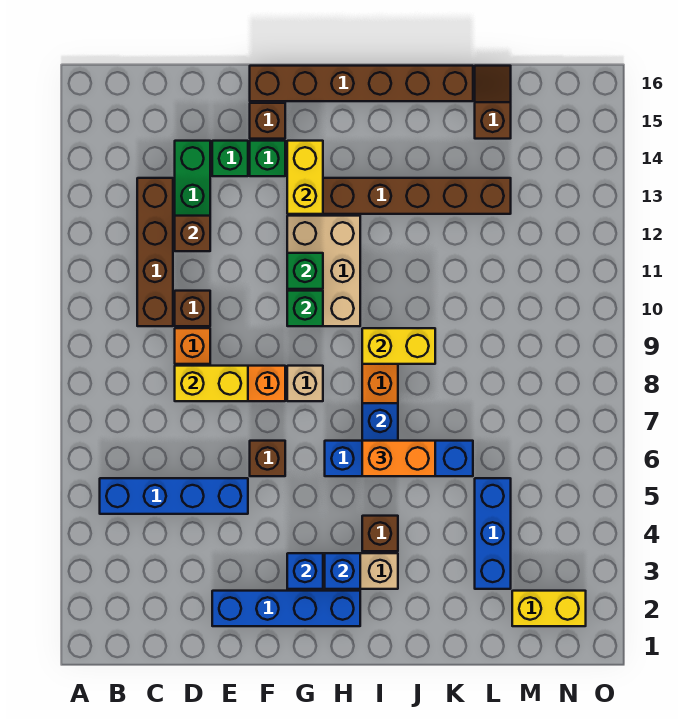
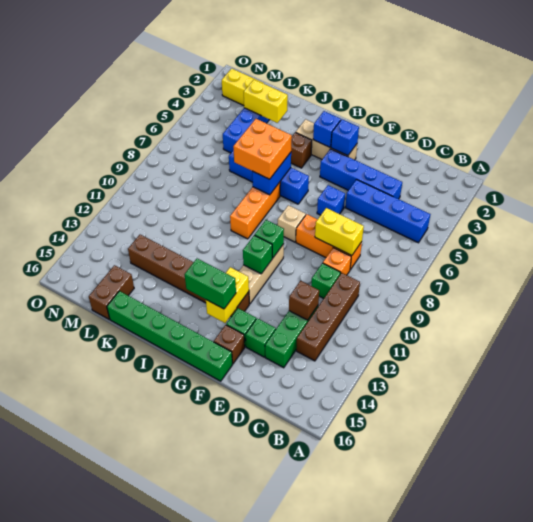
brown brick D10 level 1 -> green brick D10 level 1
blue brick E2:H2 level 1 -> blue brick D4:G4 level 1
brown brick F6 level 1 -> blue brick F6 level 1
brown brick F16:K16 level 1 -> green brick F16:K16 level 1
tan brick G10:H12 level 1 -> tan brick G10:G12 level 1
none -> green brick G14:H14 level 3
orange brick I6:J6 level 3 -> orange brick I6:J7 level 3
yellow brick I9:J9 level 2 -> yellow brick K3:L3 level 2
brown slope L15:L16 level 1 top 15 -> brown brick L15:L16 level 1

